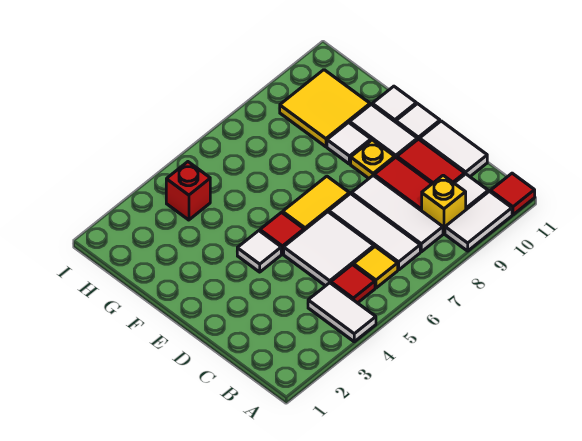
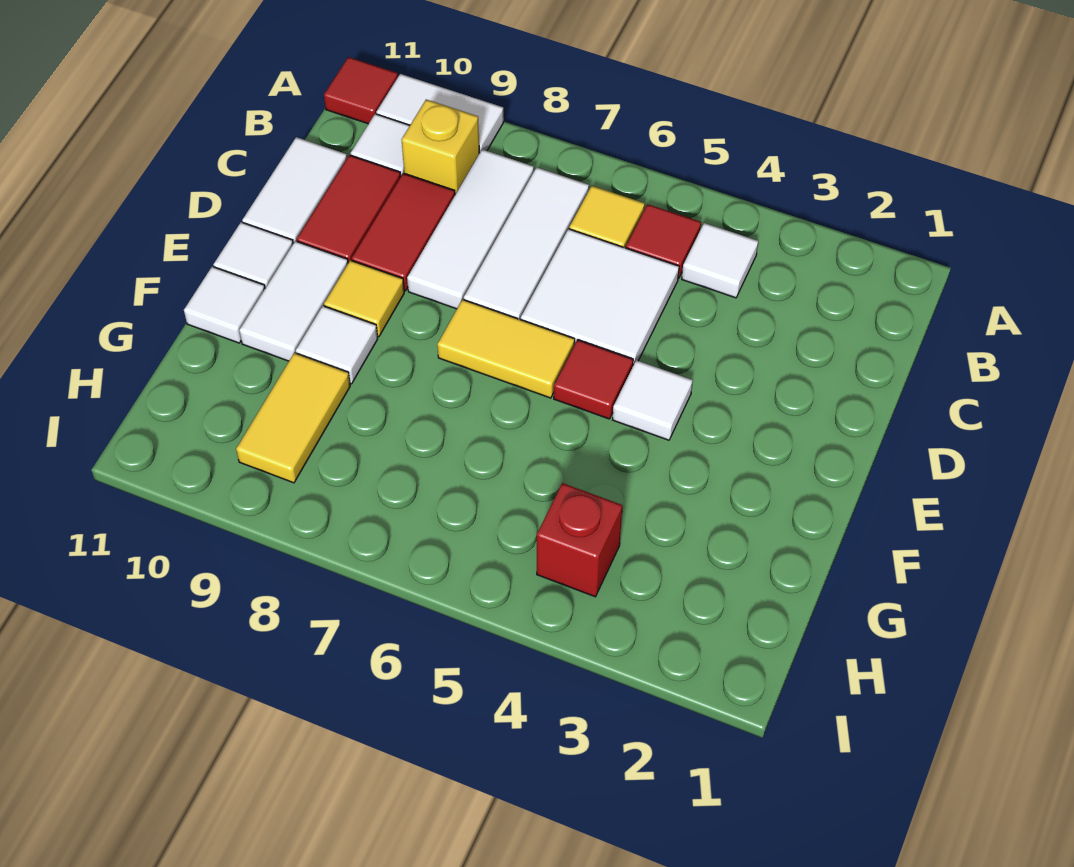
white tile A4:B4 level 1 -> white tile B4 level 1
yellow plate E9 level 1 -> yellow tile E9 level 1
yellow tile G9:H10 level 1 -> yellow tile G9:H9 level 1

